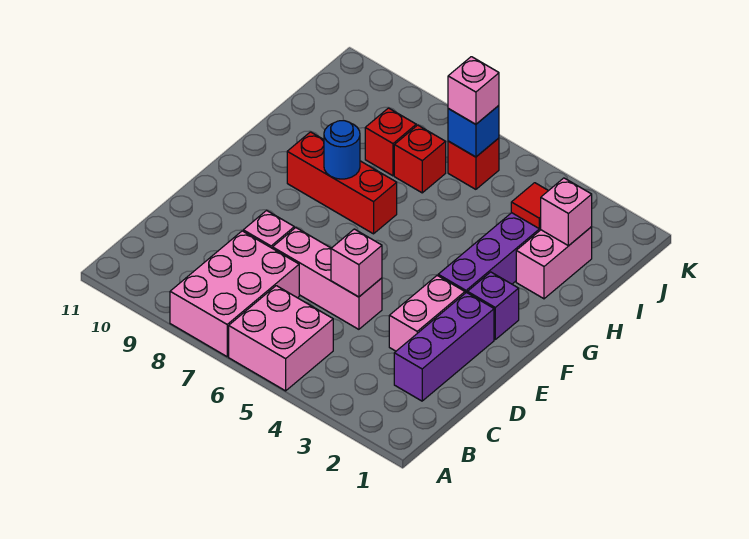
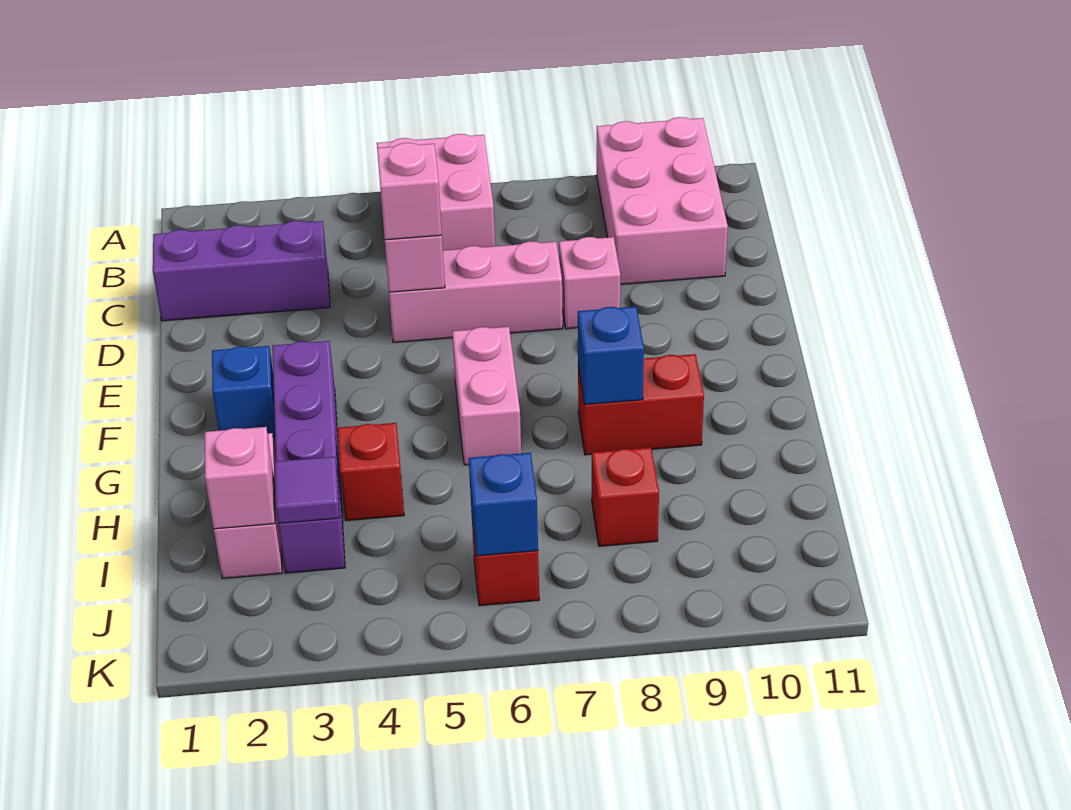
pink brick A7:C8 level 1 -> pink brick A9:C10 level 1
purple brick C2:E2 level 1 -> purple brick C1:C3 level 1
pink brick D3:E3 level 1 -> pink brick F6:G6 level 1
purple brick F2 level 1 -> blue brick F2 level 1
red brick G7:G9 level 1 -> red brick G8:G9 level 1
blue round brick G8 level 2 -> blue brick G8 level 2
red tile I3 level 2 -> purple tile I3 level 2
red brick I7 level 1 -> red brick H4 level 1
pink brick J6 level 3 -> pink brick D5 level 3

